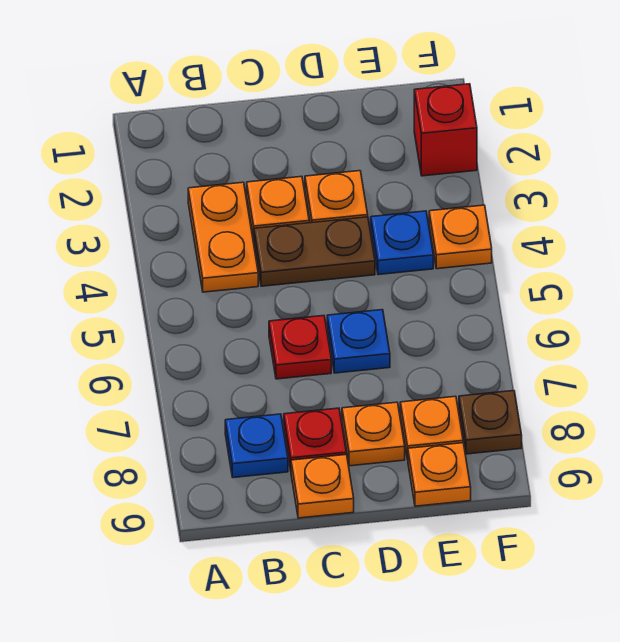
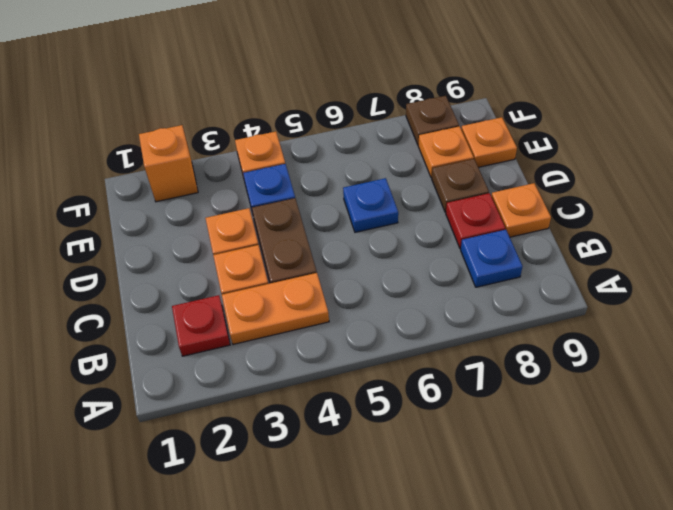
red plate C6 level 1 -> red plate B2 level 1
orange plate D8 level 1 -> brown plate D8 level 1
red brick F2 level 1 -> orange brick F2 level 1

